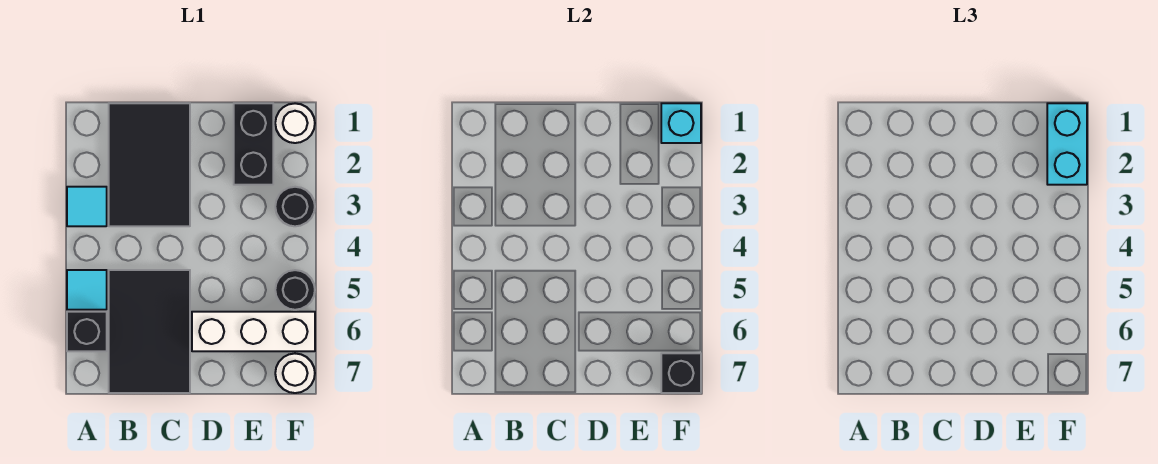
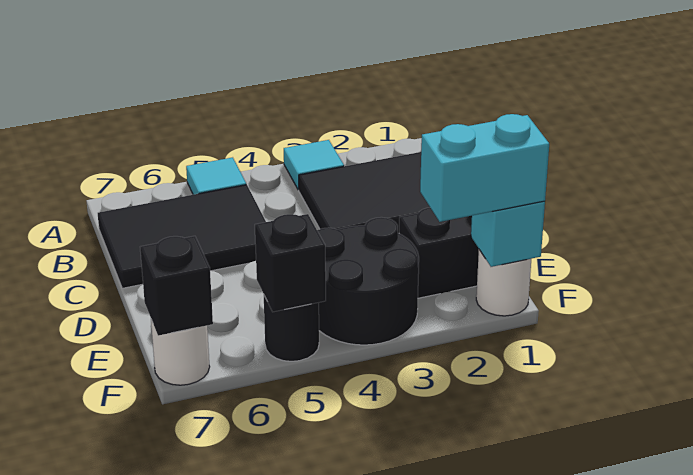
black brick A6 level 1 -> black brick F5 level 2
white brick D6:F6 level 1 -> none
black round brick F3 level 1 -> black round brick E3:F4 level 1

